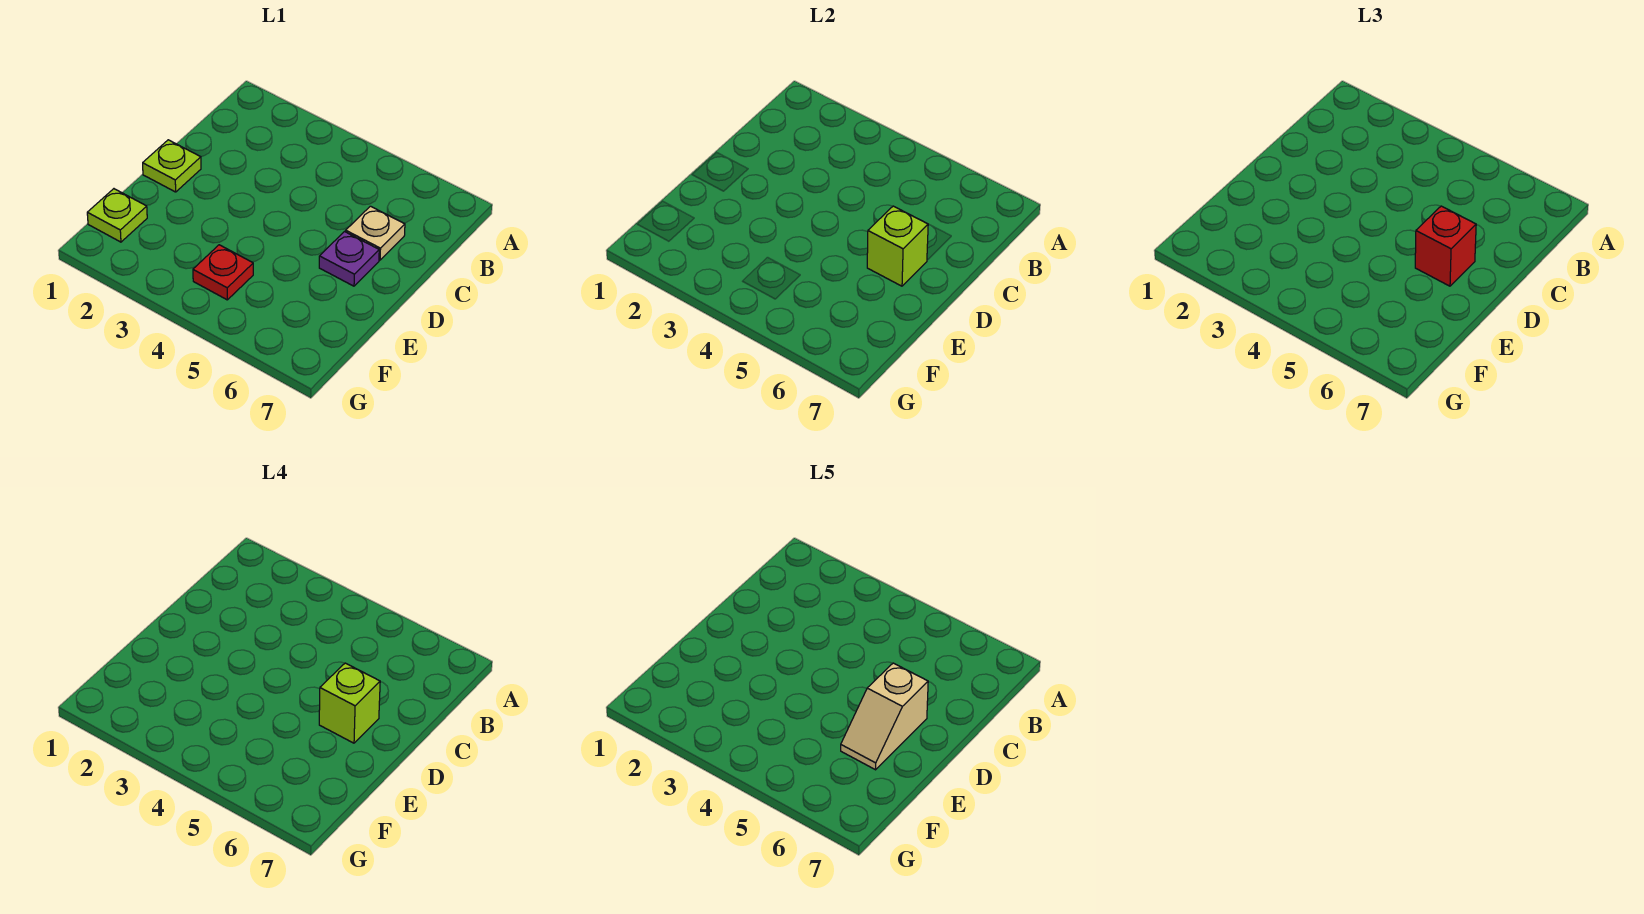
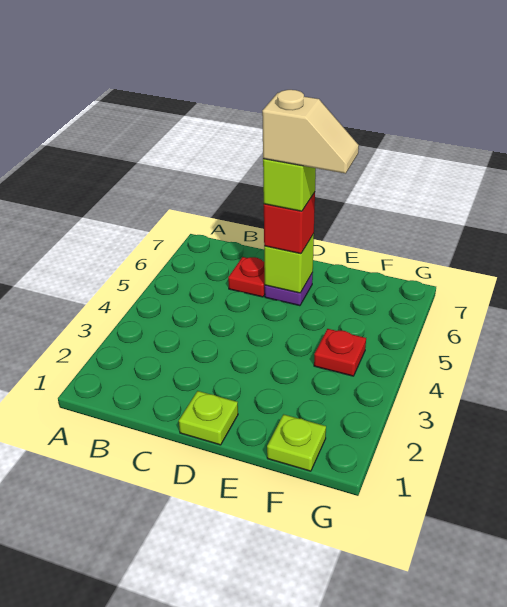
tan plate C6 level 1 -> red plate C6 level 1

